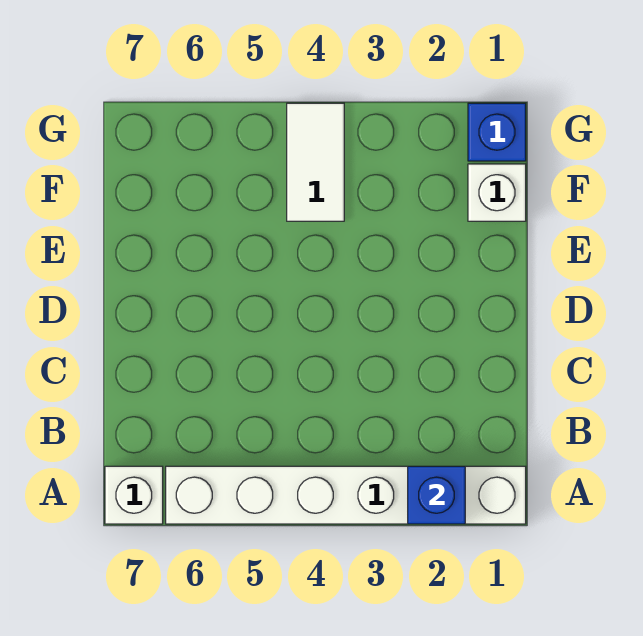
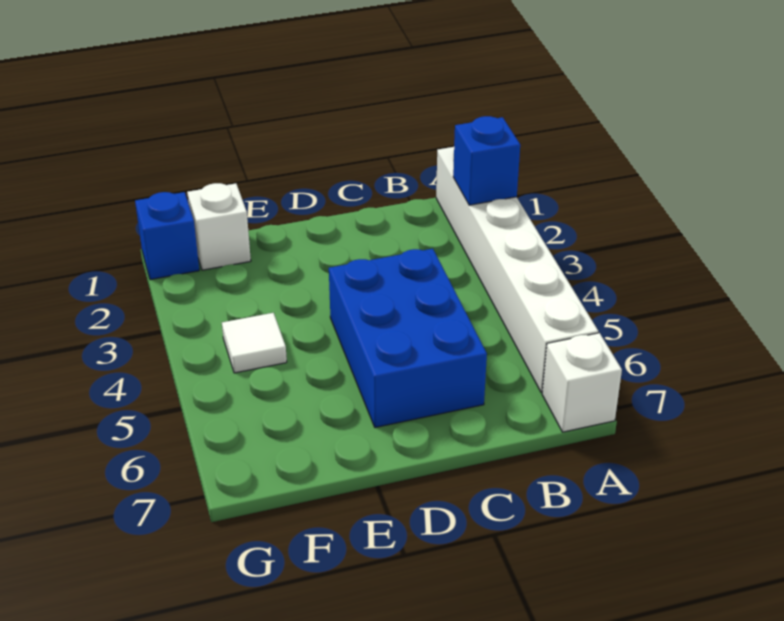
none -> blue brick C4:D6 level 1
white tile F4:G4 level 1 -> white tile F4 level 1

